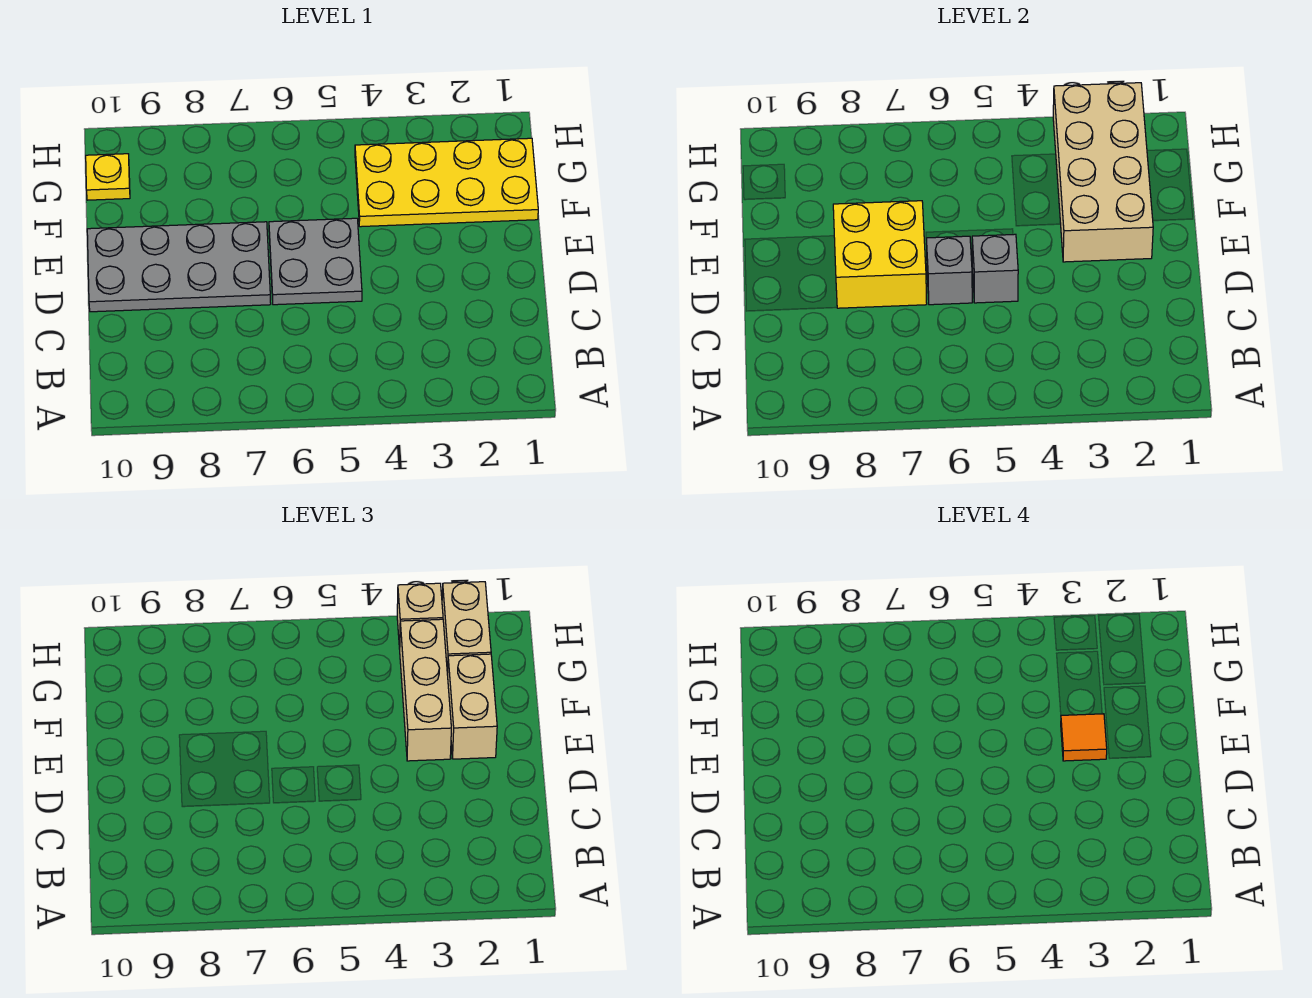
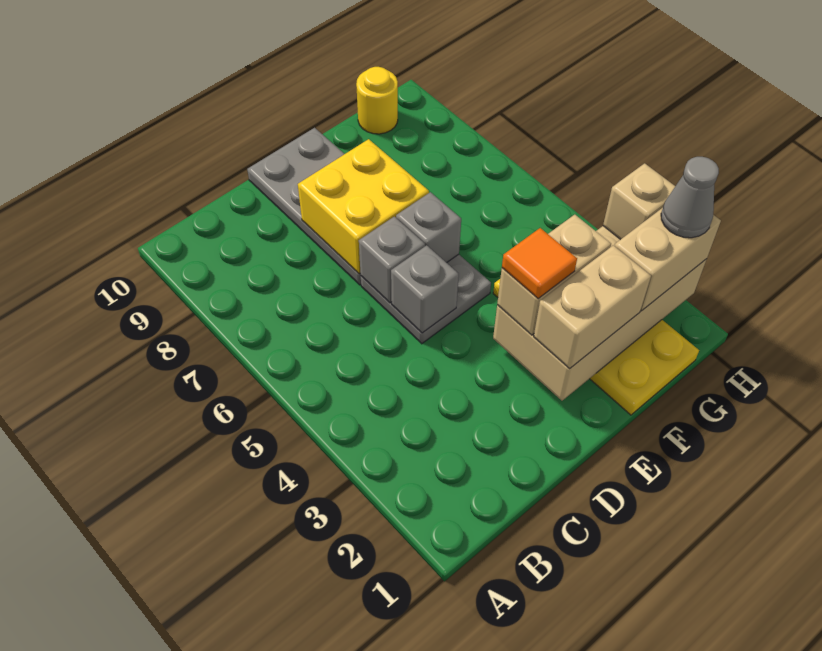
tan brick E3:G3 level 3 -> tan brick E3:F3 level 3
none -> grey brick E6 level 2
yellow plate G10 level 1 -> yellow round brick G10 level 1
none -> grey cone H2 level 4

